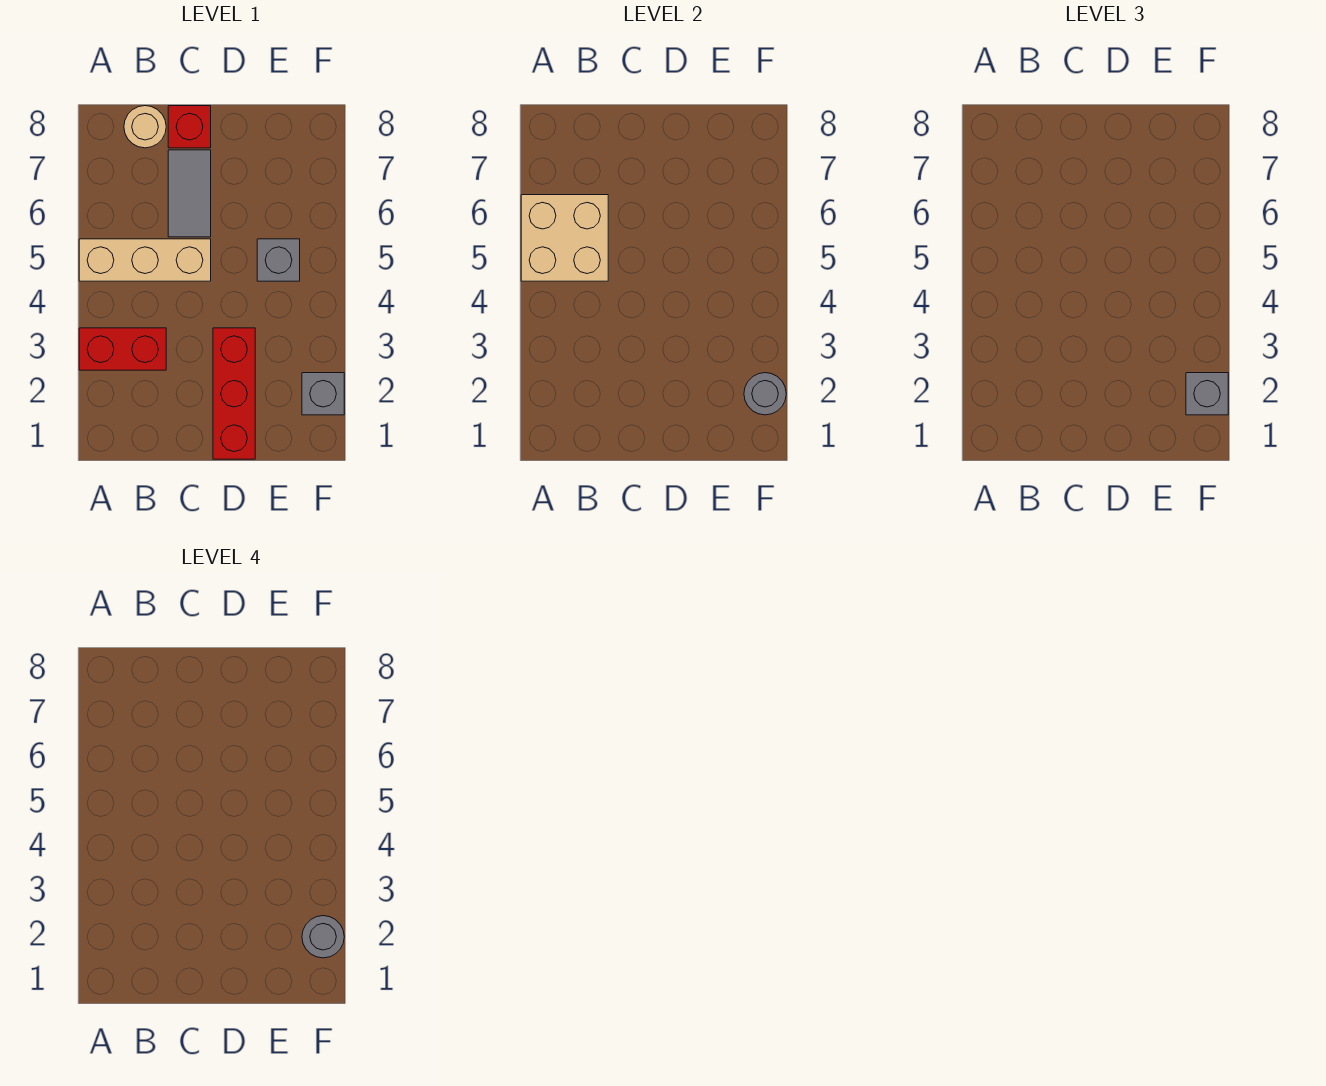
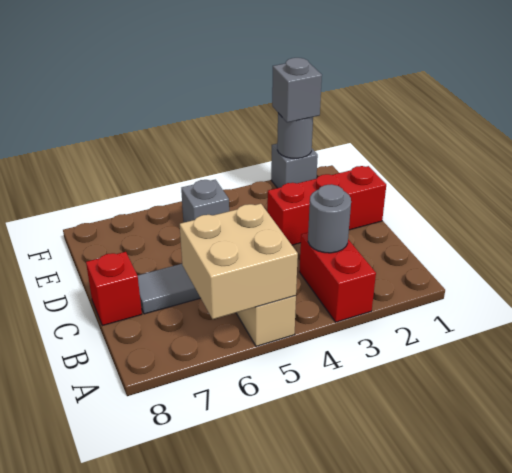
tan round brick B8 level 1 -> none
grey round brick F2 level 4 -> grey round brick B3 level 2

